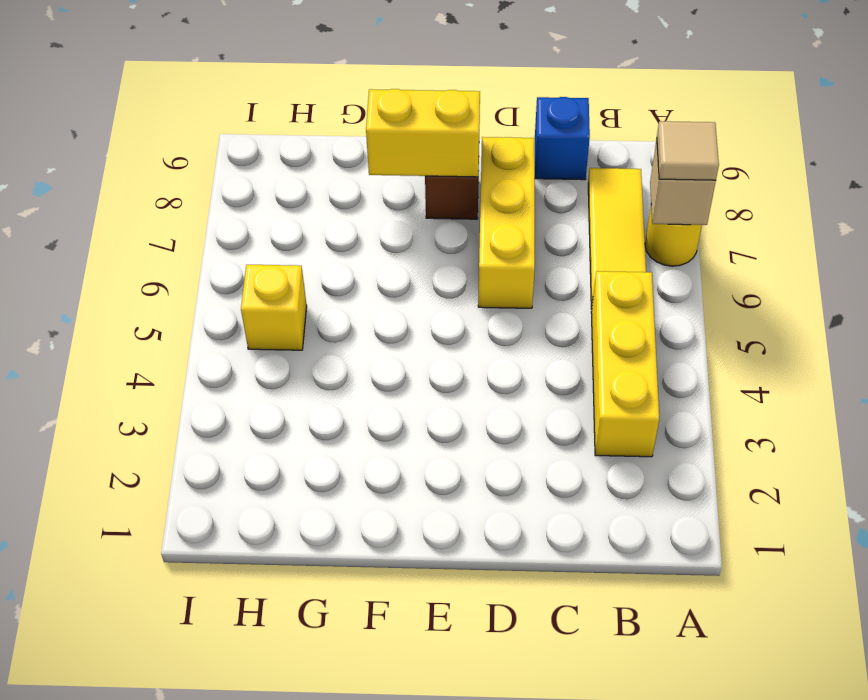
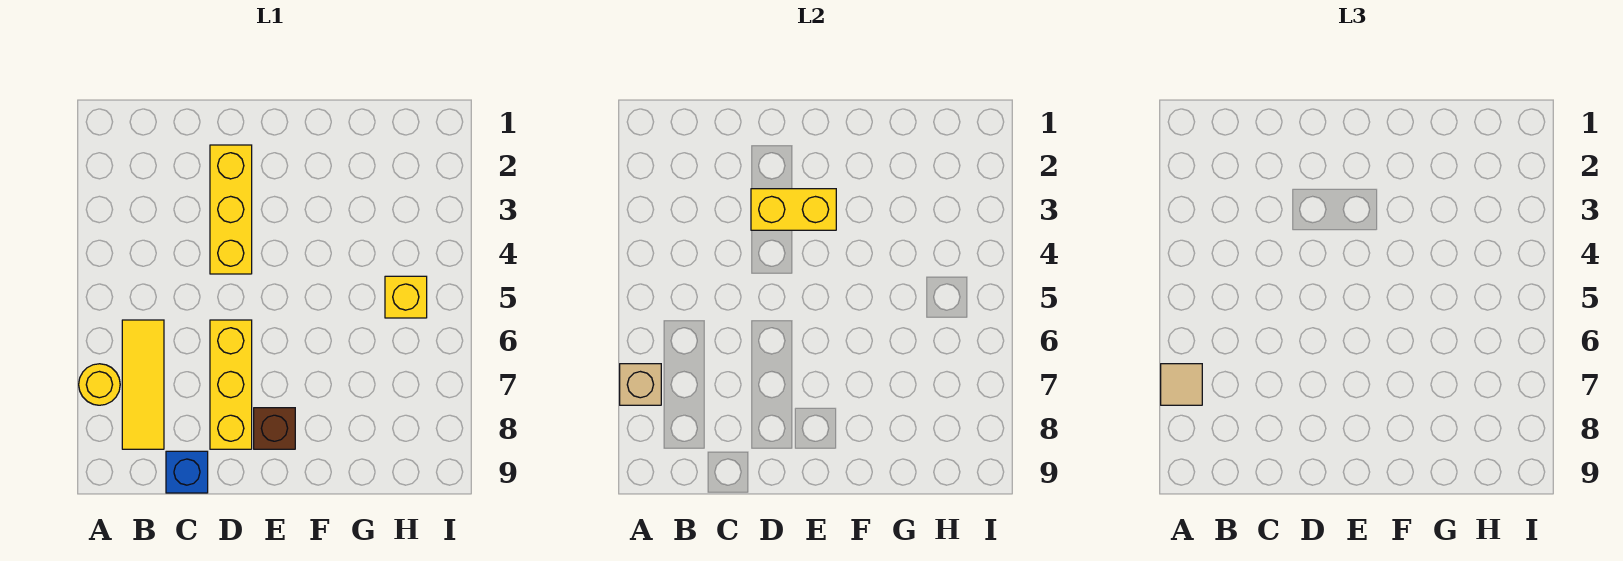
yellow brick B3:B5 level 1 -> yellow brick D2:D4 level 1
yellow brick E8:F8 level 2 -> yellow brick D3:E3 level 2

